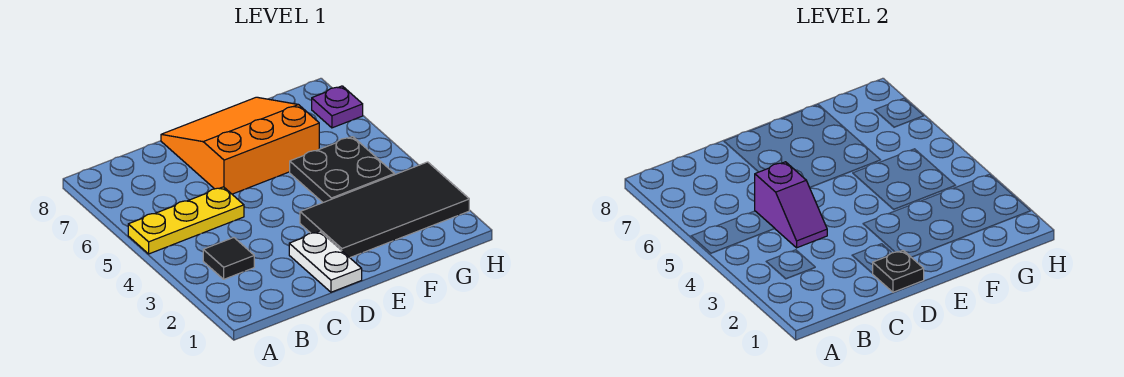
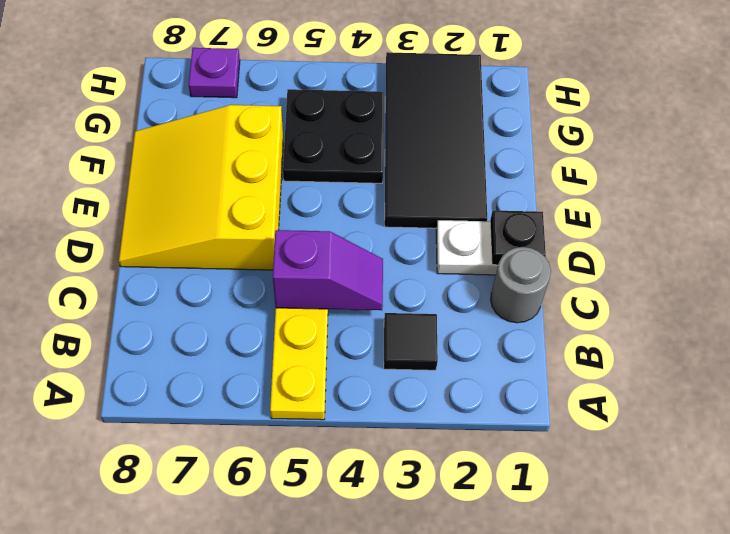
none -> grey round brick C1 level 1
orange slope D6:F8 level 1 top 6 -> yellow slope D6:F8 level 1 top 6

